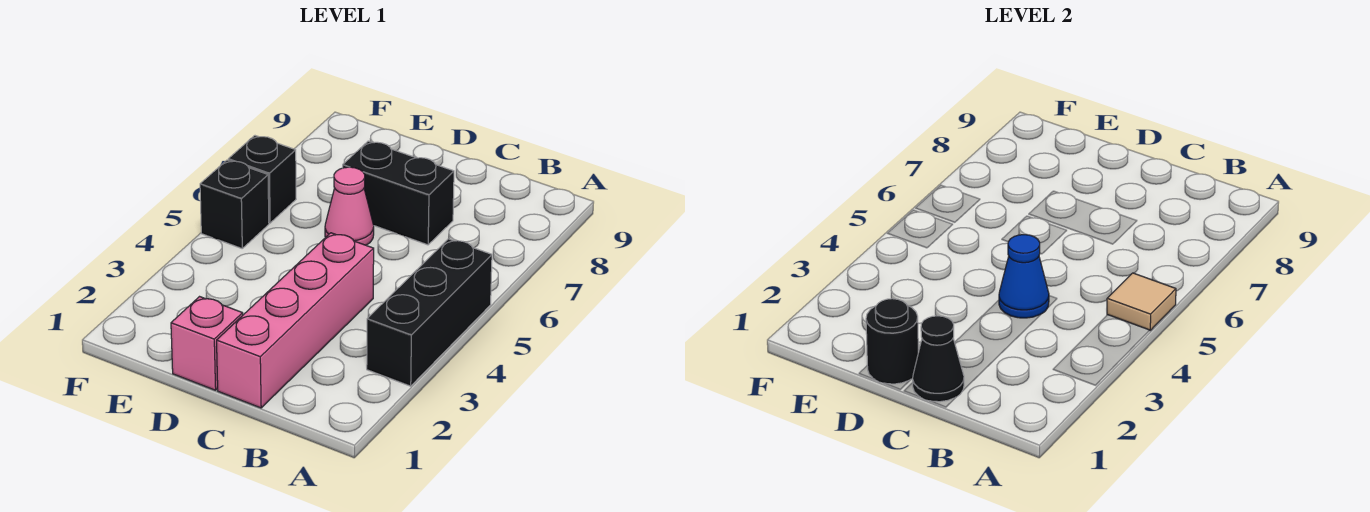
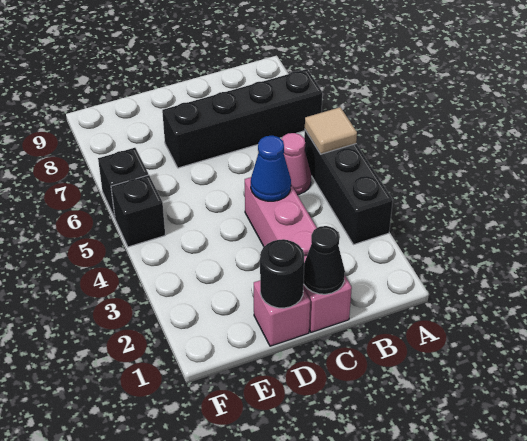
black brick C7:D7 level 1 -> black brick A7:D7 level 1
pink cone D6 level 1 -> pink cone B5 level 1

